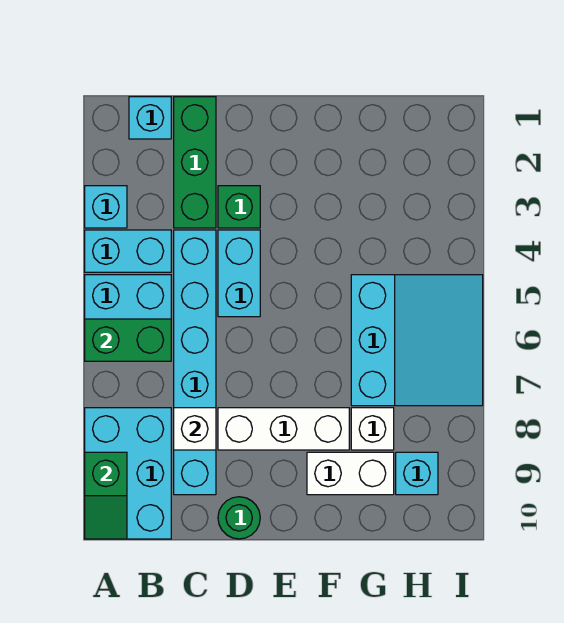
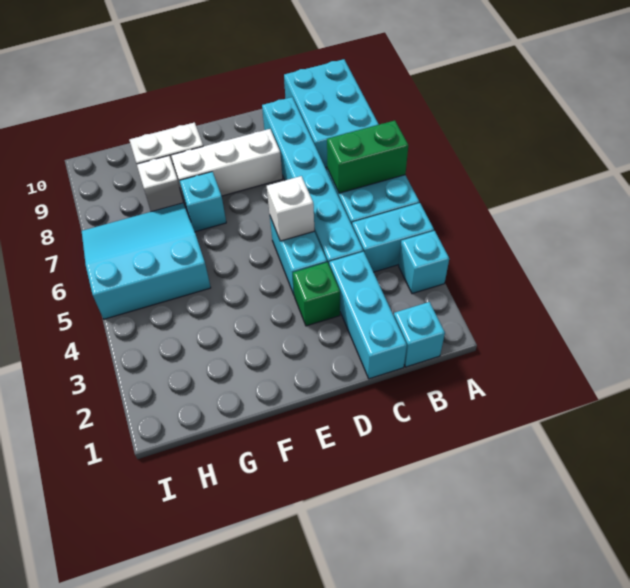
green slope A9:A10 level 2 top 9 -> none
green brick C1:C3 level 1 -> cyan brick C1:C3 level 1
white brick C8 level 2 -> white brick D5 level 2
green round brick D10 level 1 -> none
cyan slope G5:I7 level 1 top G -> cyan slope G5:I7 level 1 top 5
cyan brick H9 level 1 -> cyan brick F7 level 1

